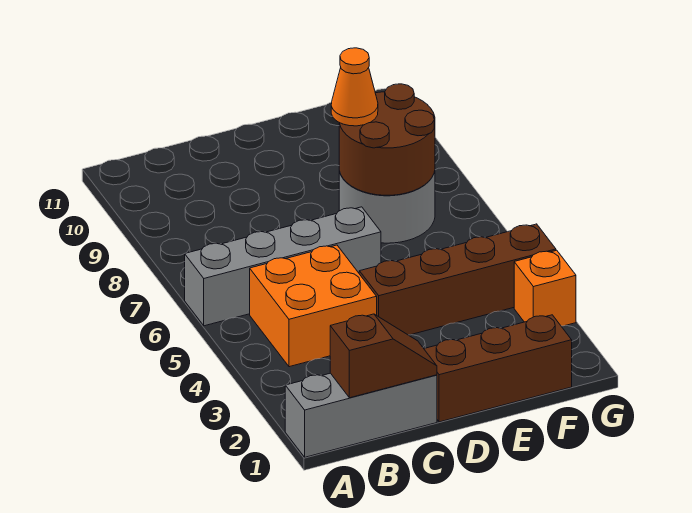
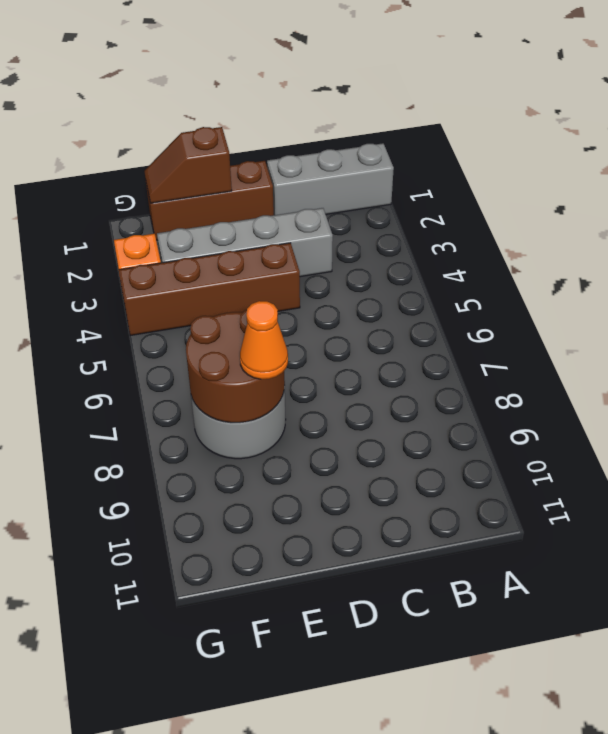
grey brick A6:D6 level 1 -> grey brick C3:F3 level 1
brown slope B1:C1 level 2 top B -> brown slope E1:F1 level 2 top E
orange brick B4:C5 level 1 -> none

